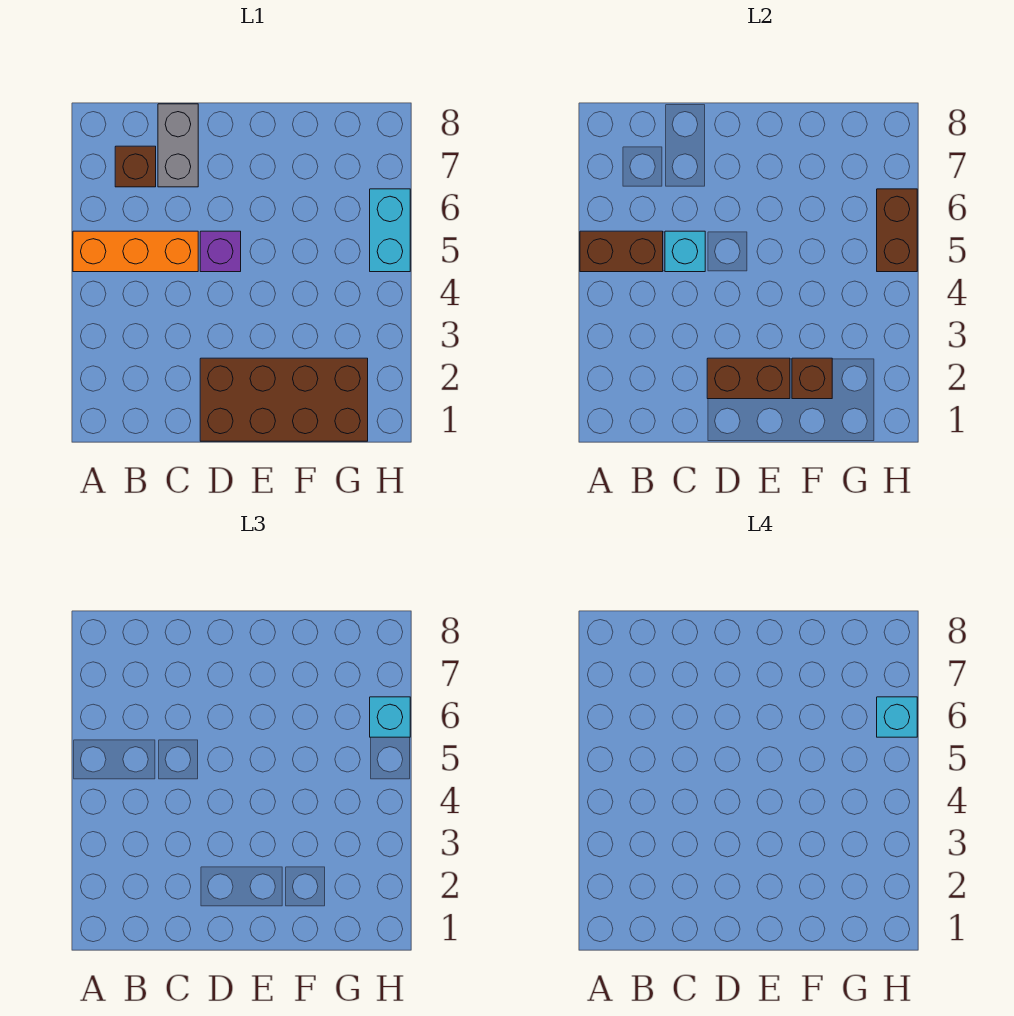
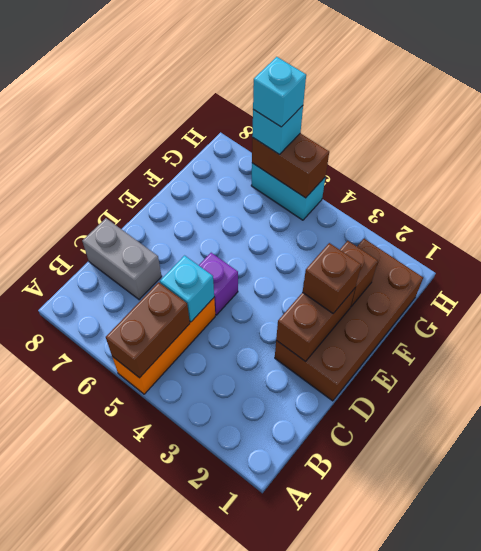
brown brick B7 level 1 -> brown brick E2 level 3

